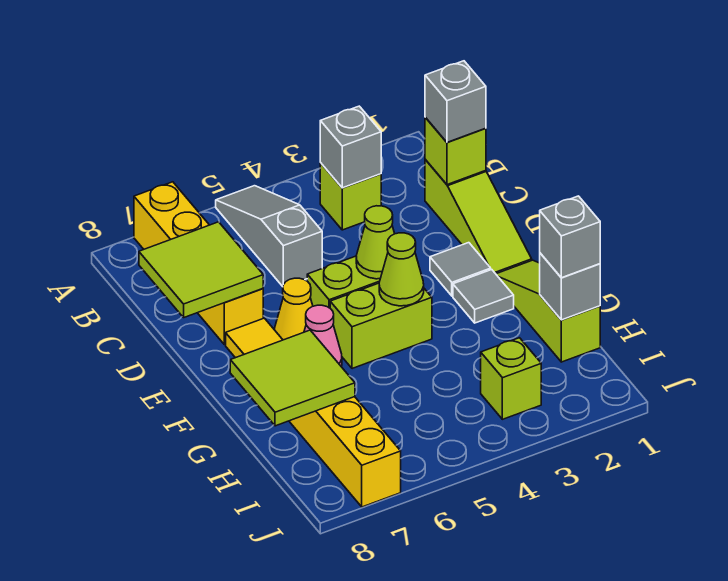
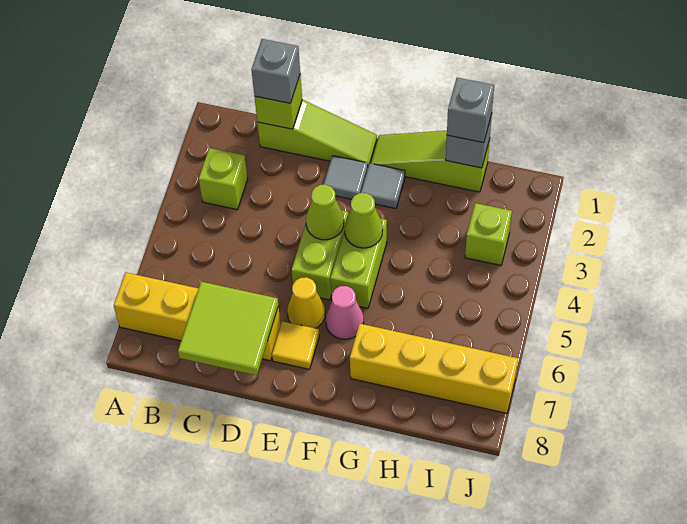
grey slope A5:C5 level 1 top C -> none
grey brick B3 level 2 -> none
lime tile G7:H8 level 2 -> none

